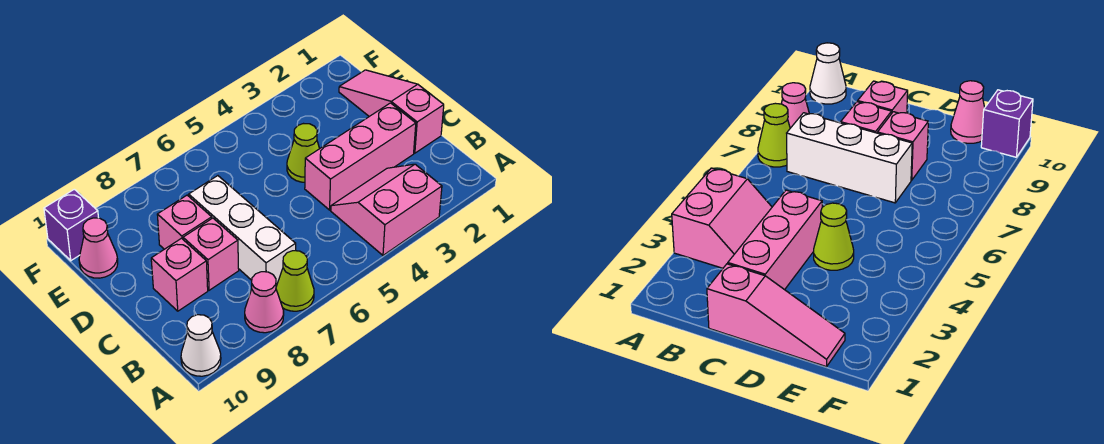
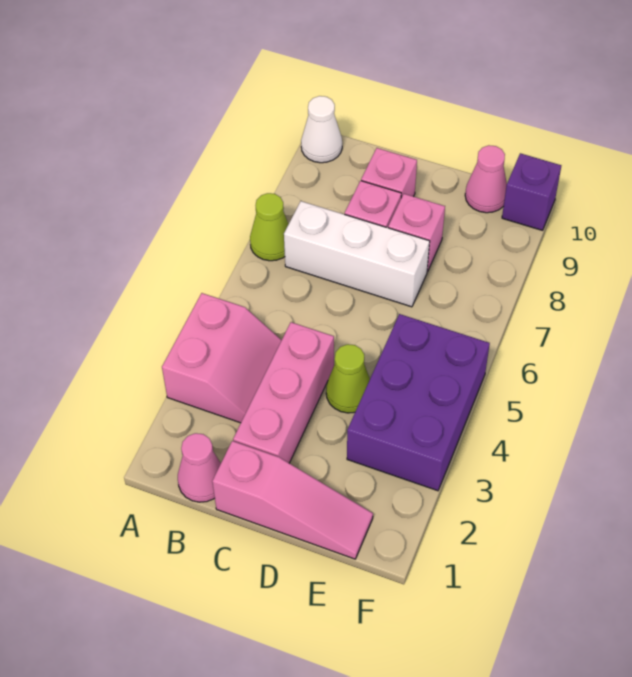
pink cone A8 level 1 -> pink cone B1 level 1
none -> purple brick E3:F5 level 1

